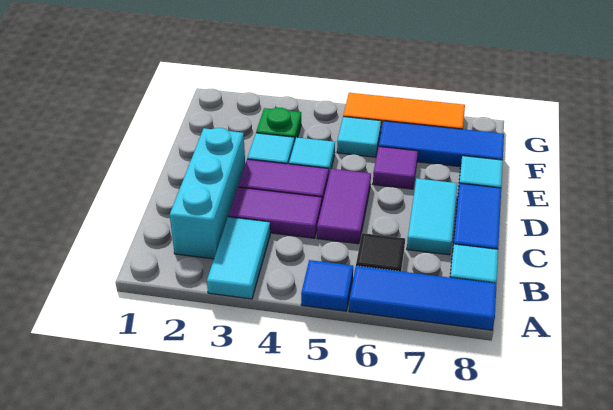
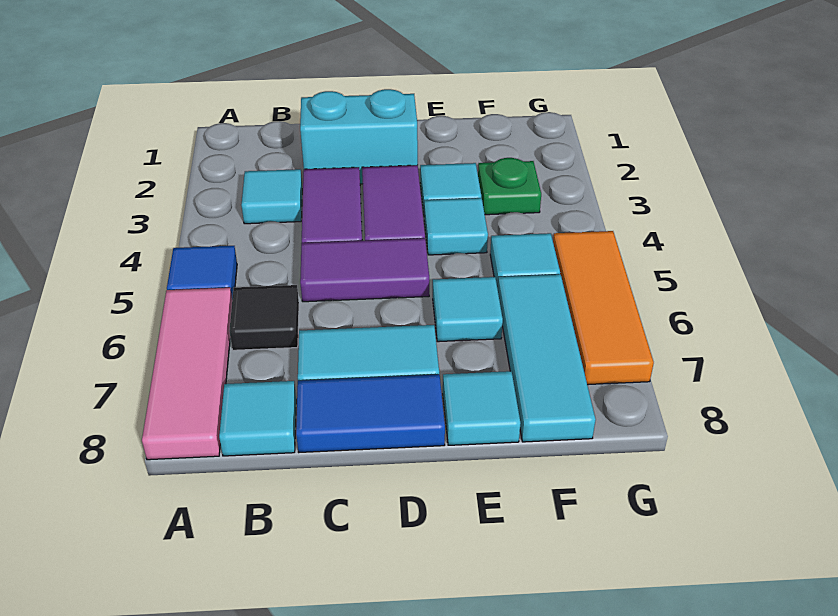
cyan tile A3:B3 level 1 -> cyan tile B3 level 1
blue tile A6:A8 level 1 -> pink tile A6:A8 level 1
cyan brick B2:D2 level 1 -> cyan brick C2:D2 level 1
purple tile E6 level 1 -> cyan tile E6 level 1
blue tile F6:F8 level 1 -> cyan tile F6:F8 level 1

